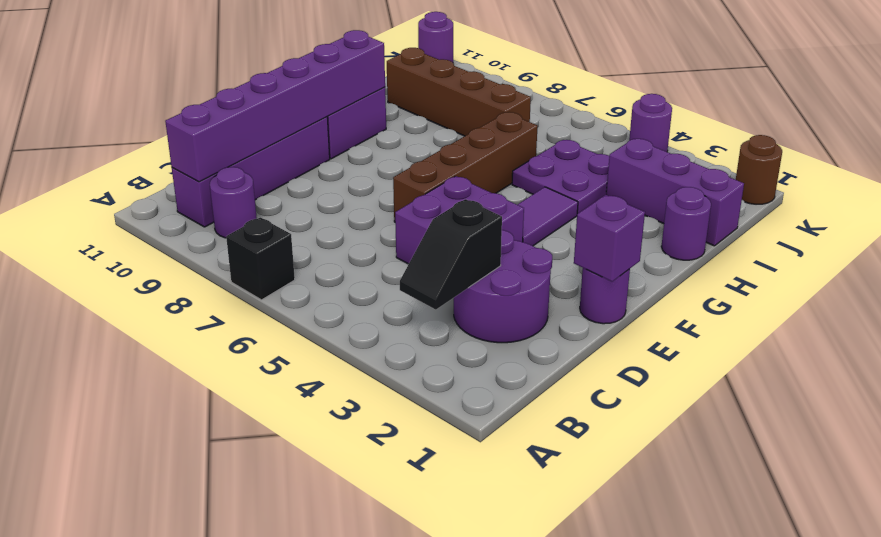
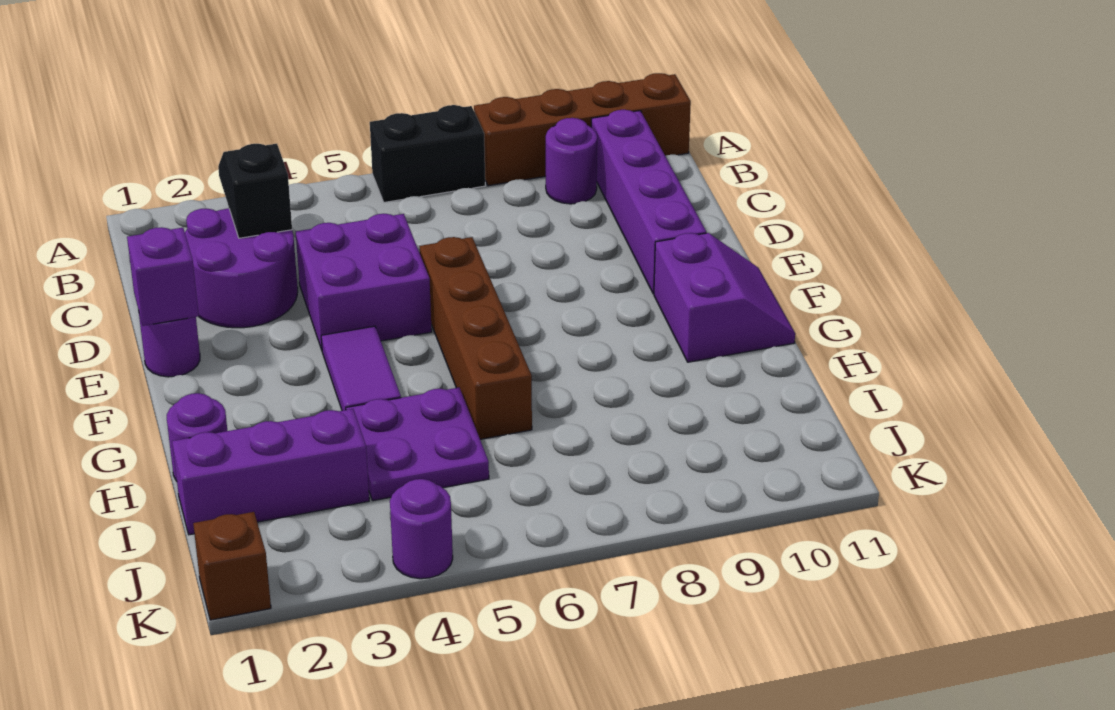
black brick A7 level 1 -> black brick A6:A7 level 1
purple brick B10:G10 level 2 -> none
brown brick I7:I10 level 1 -> brown brick A8:A11 level 1
brown round brick K1 level 1 -> brown brick K1 level 1
purple round brick K11 level 1 -> none

